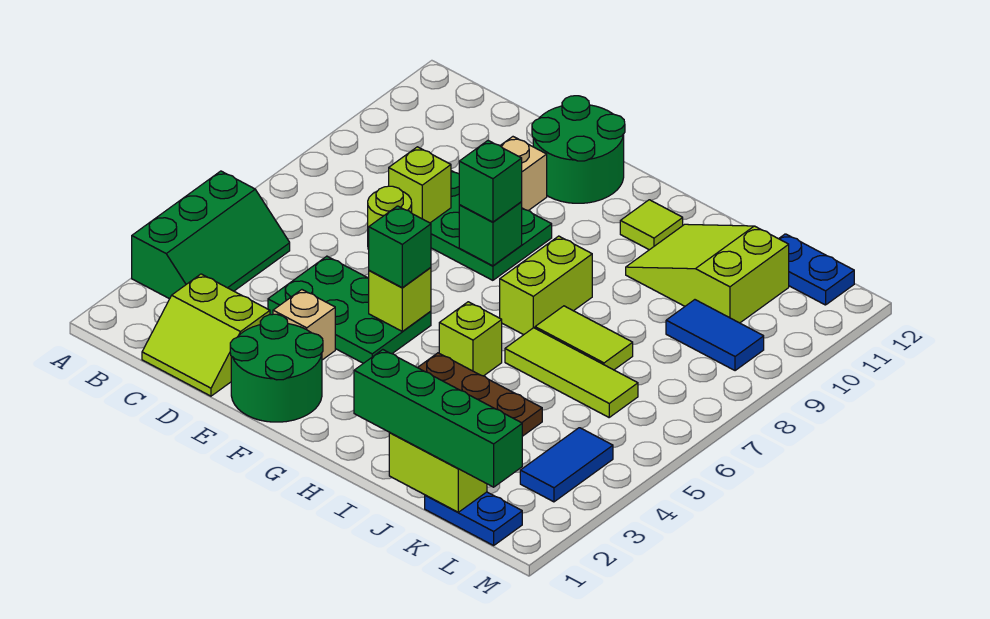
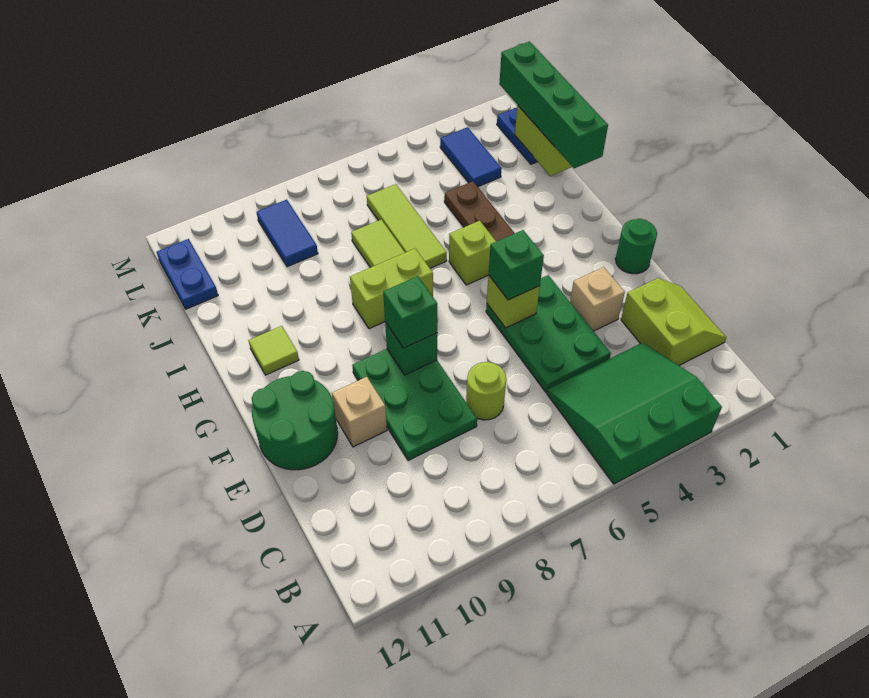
green slope A3:B5 level 1 top A -> green slope A3:C5 level 1 top A
lime brick D8 level 2 -> none
green round brick E1:F2 level 1 -> green round brick F1 level 1
lime slope I10:K11 level 1 top K -> none
blue tile L3:L4 level 1 -> blue tile K3:L3 level 1

